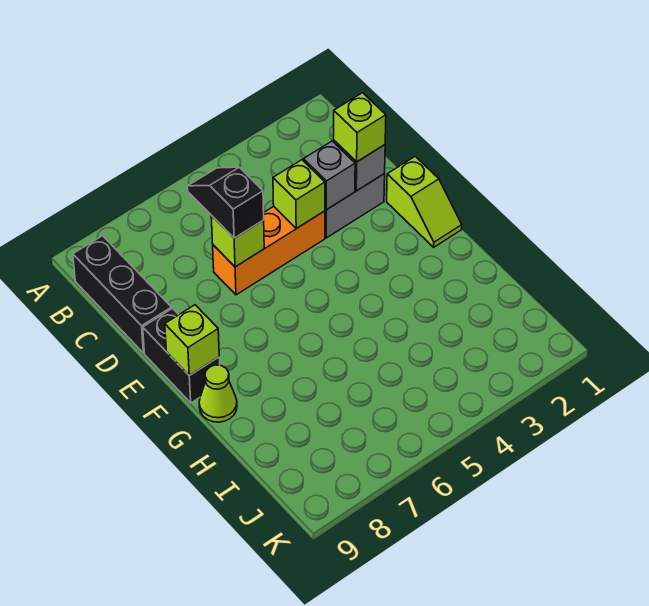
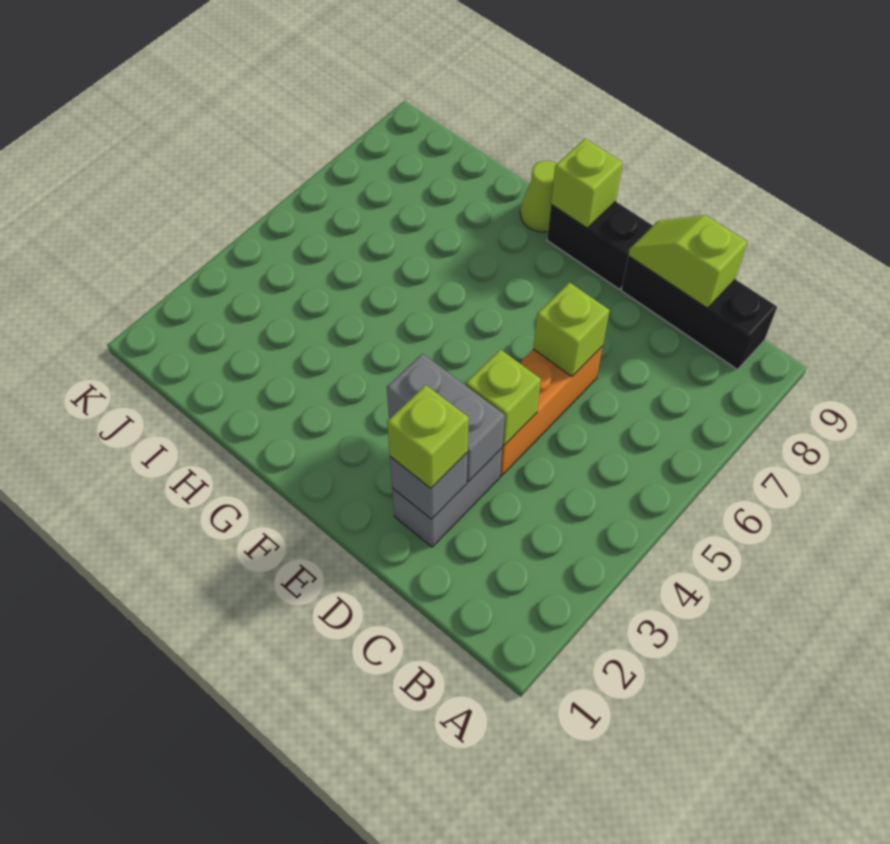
black slope C6:D6 level 3 top D -> none
grey brick D3 level 2 -> grey brick D3:E3 level 2
lime slope E1:F1 level 1 top E -> lime slope C9:D9 level 2 top C

